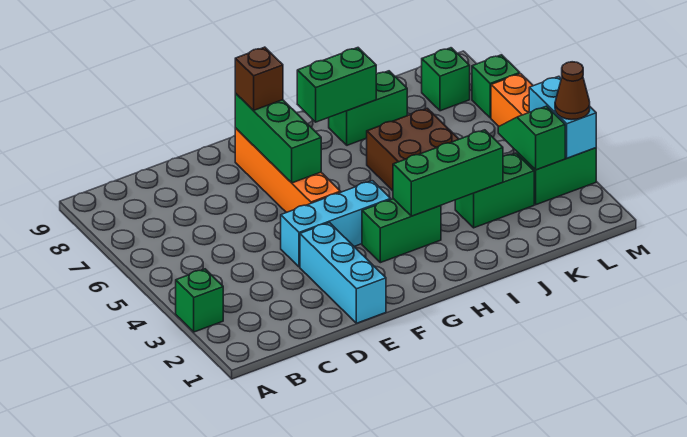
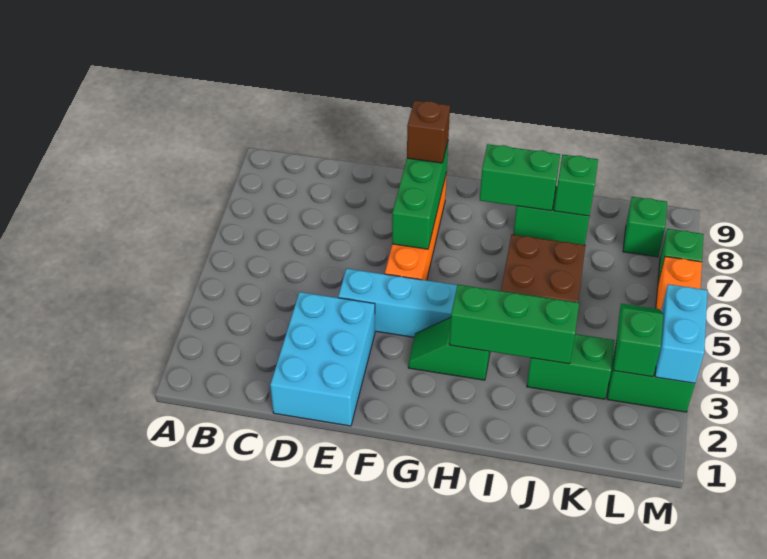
green brick A3 level 1 -> green brick J8 level 2
cyan brick E1:E3 level 1 -> cyan brick D1:E3 level 1
green brick G3:H3 level 1 -> green slope G3:H3 level 1 top H
brown cone M3 level 3 -> none

